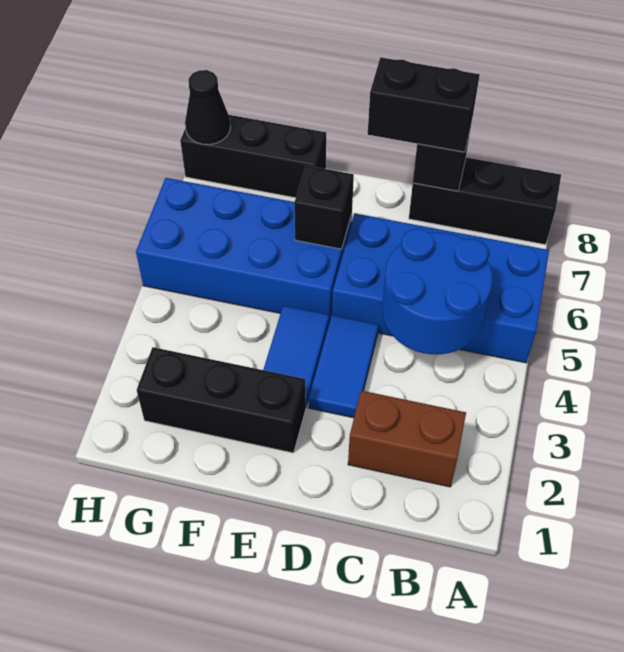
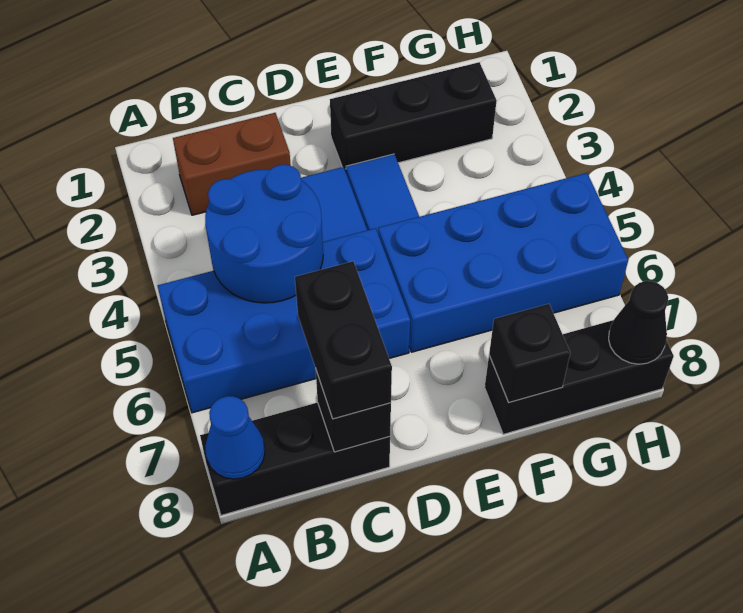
none -> blue cone A8 level 2
black brick C8:D8 level 3 -> black brick C7:C8 level 3
black brick E6 level 2 -> black brick F8 level 2

